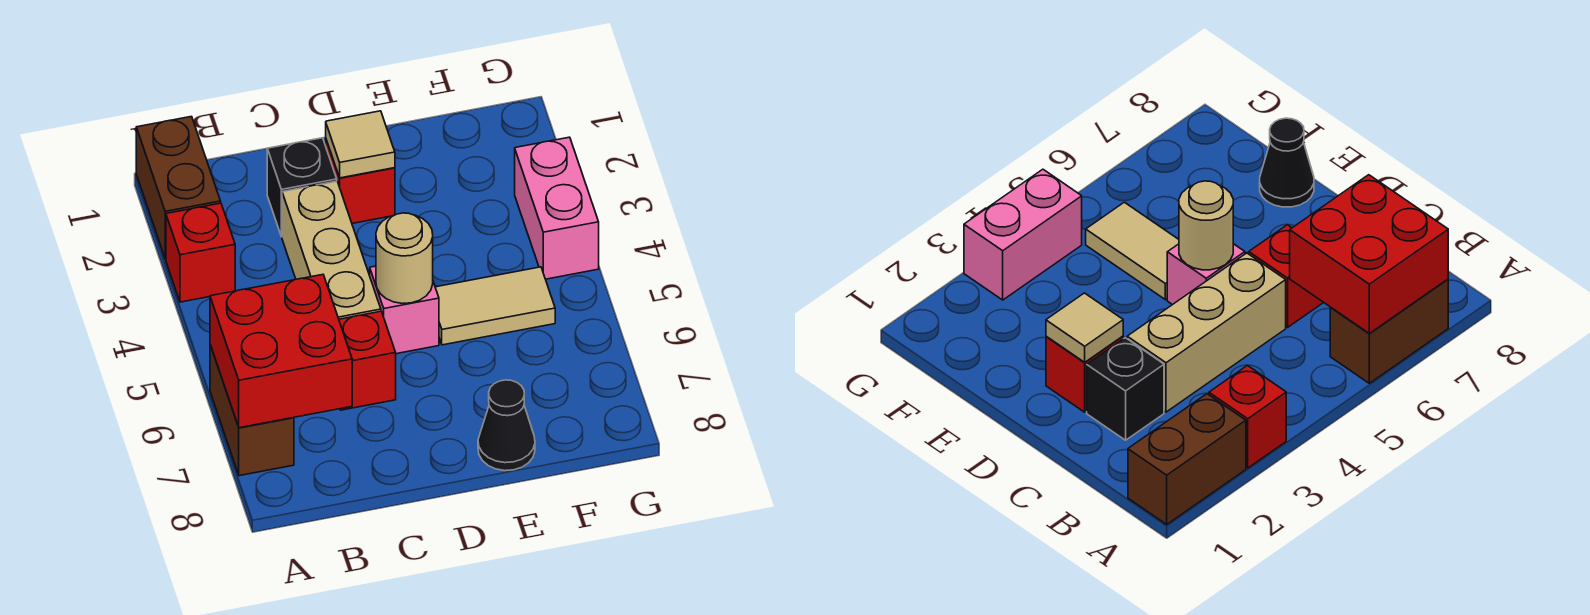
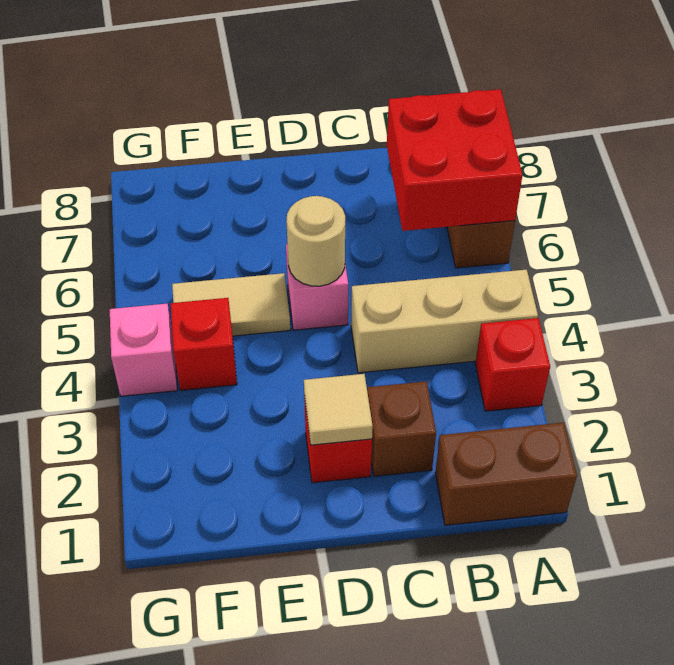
brown brick A1:A2 level 1 -> brown brick A1:B1 level 1
black brick C2 level 1 -> brown brick C2 level 1
tan brick C3:C5 level 1 -> tan brick A4:C4 level 1
red brick C6 level 1 -> red brick F4 level 1
black cone E8 level 1 -> none
pink brick G3:G4 level 1 -> pink brick G4 level 1

